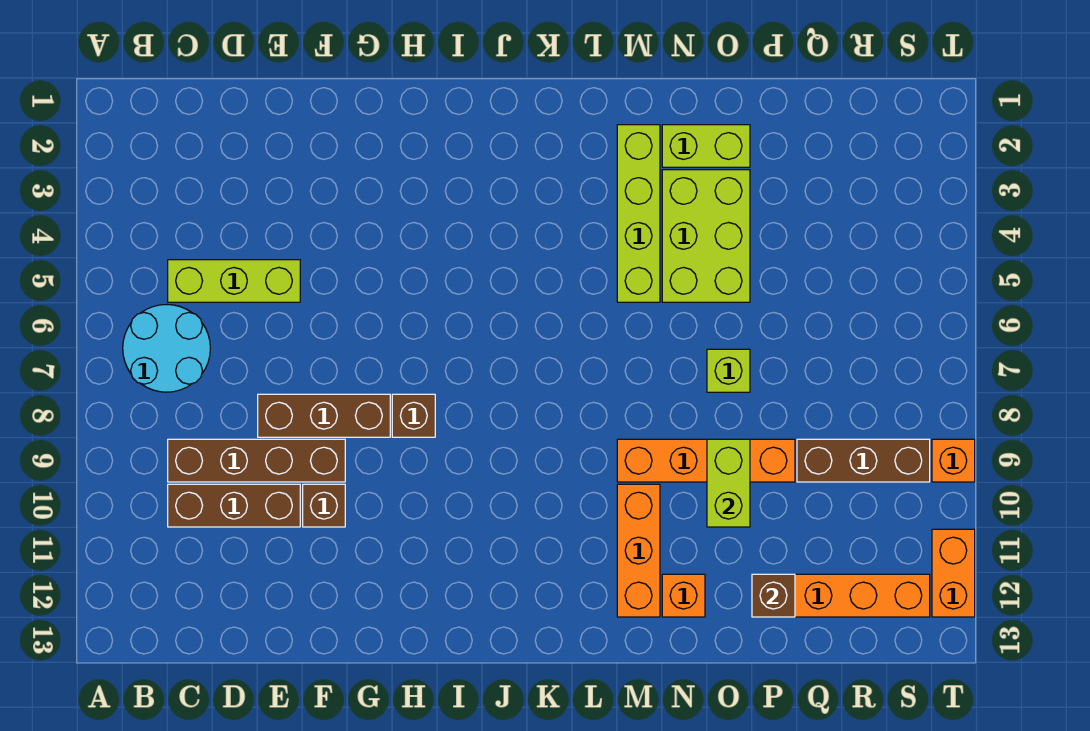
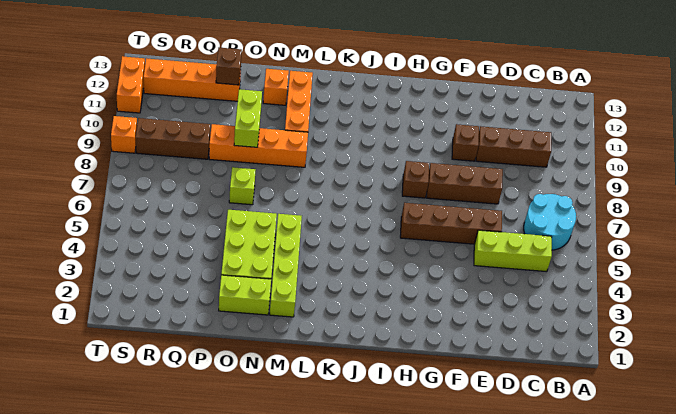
brown brick C9:F9 level 1 -> brown brick E6:H6 level 1

